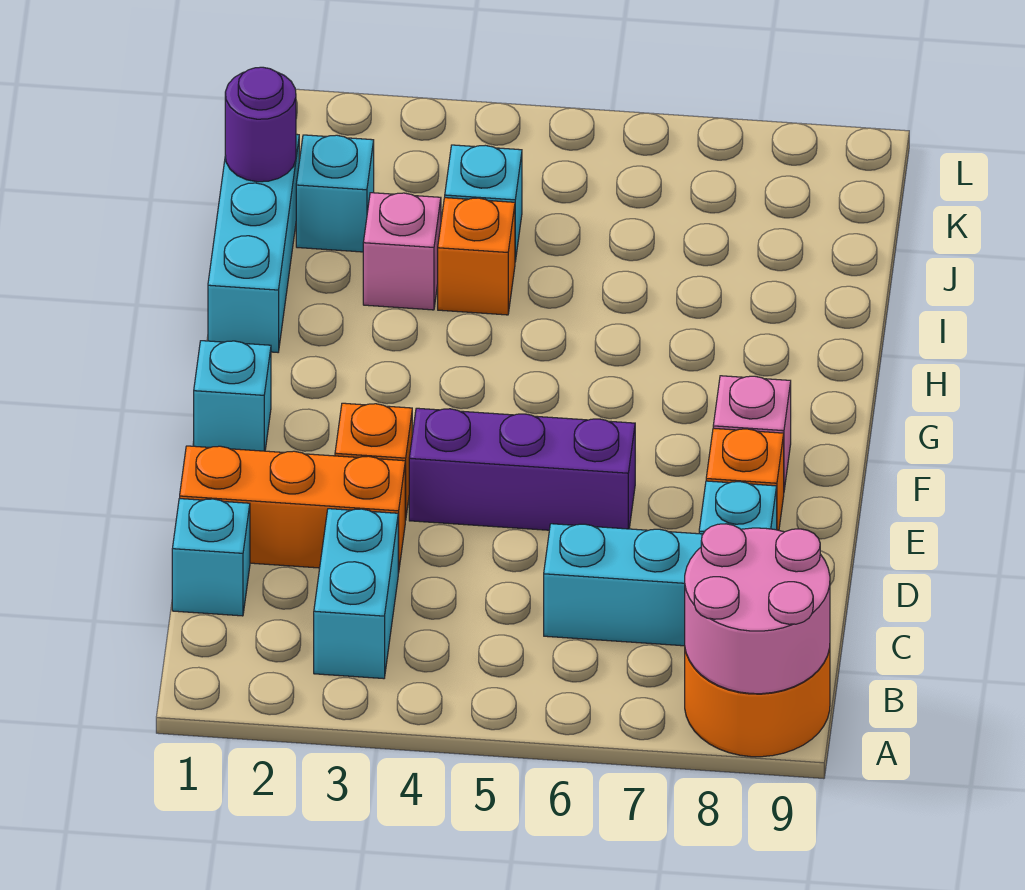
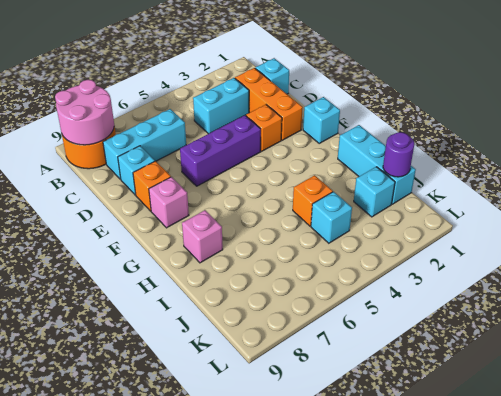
cyan brick B3:C3 level 1 -> cyan brick C3:C4 level 1
orange brick D1:D3 level 1 -> orange brick C2:E2 level 1
pink brick I3 level 1 -> pink brick H8 level 1

